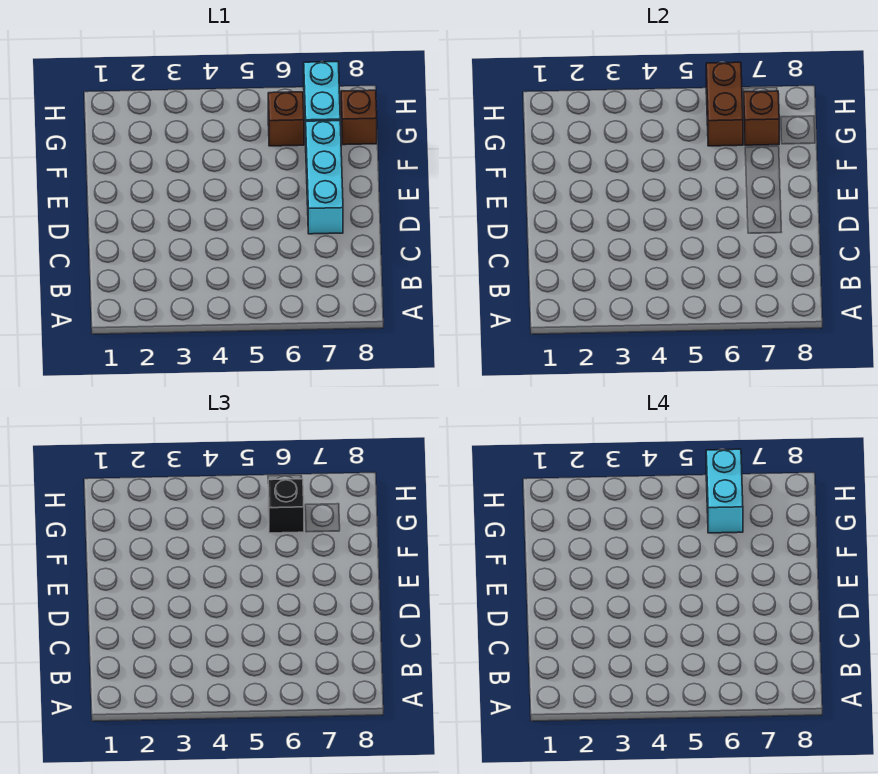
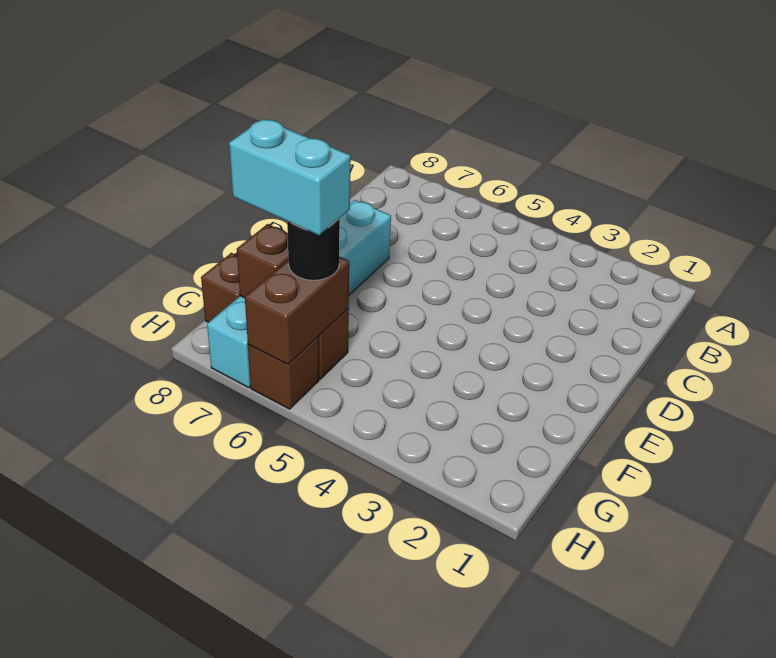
black brick G6 level 3 -> black round brick G6 level 3
cyan brick G6:H6 level 4 -> cyan brick G6:G7 level 4
none -> brown brick H6 level 1

